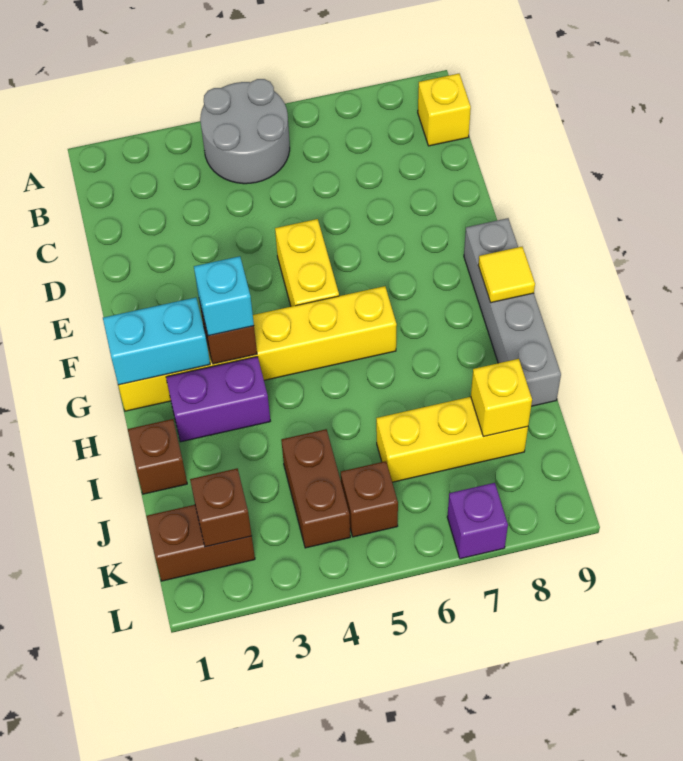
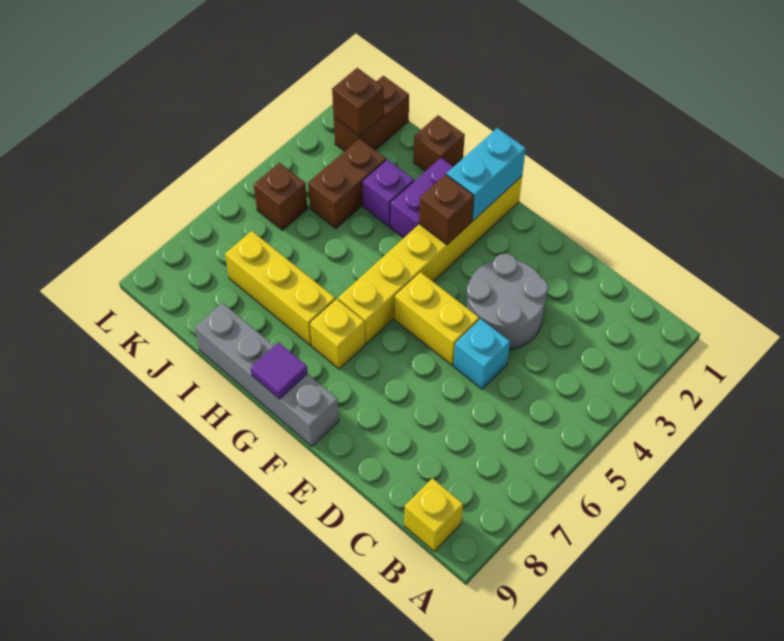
grey round brick A4:B5 level 1 -> grey round brick D3:E4 level 1
cyan brick G3 level 3 -> cyan brick D5 level 1
yellow tile G9 level 2 -> purple tile G9 level 2
brown brick J4:K4 level 1 -> brown brick J3:J4 level 1
yellow brick J6:J8 level 1 -> yellow brick H7:J7 level 1
yellow brick J8 level 2 -> yellow brick G7 level 1
purple brick L7 level 1 -> purple brick I3 level 1

